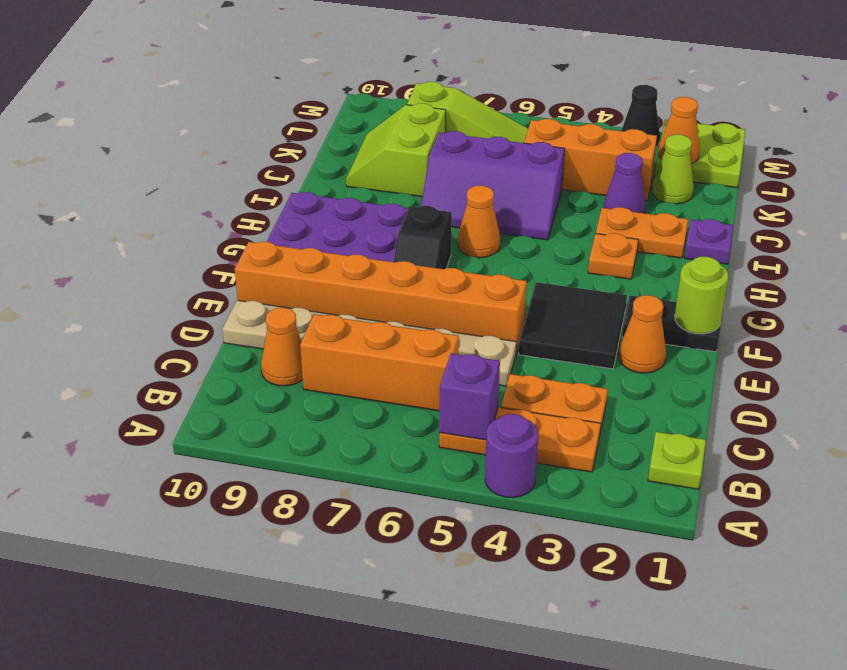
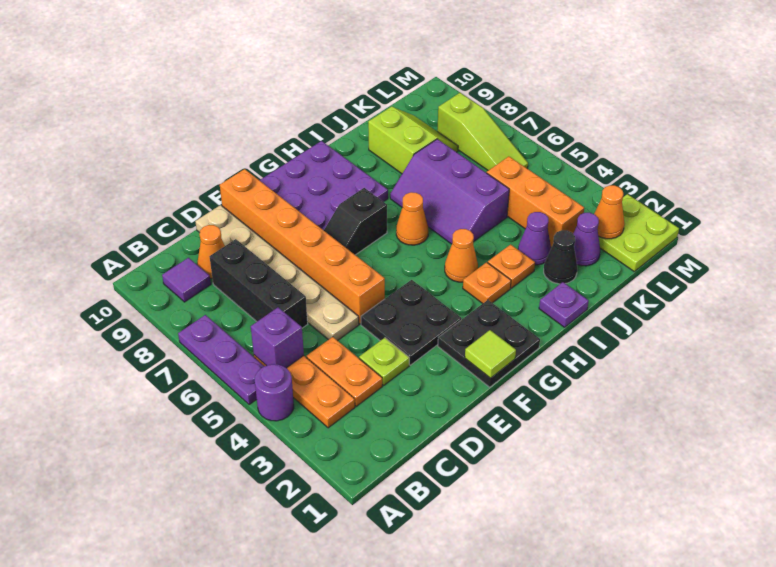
none -> purple plate A5:A7 level 1
lime plate B1 level 1 -> lime plate D3 level 1
none -> purple tile B9 level 1
orange brick C6:C8 level 1 -> black brick C6:C8 level 1
orange cone E2 level 1 -> orange cone H4 level 1
black tile E3:F4 level 1 -> black plate E3:F4 level 1
black plate F1:F2 level 1 -> black plate F1:G2 level 1
lime round brick F1 level 2 -> lime tile F1 level 2
orange plate I2:I3 level 1 -> orange plate I3 level 1
lime slope J8:K9 level 1 top 8 -> lime slope J8:K9 level 1 top J
lime cone K2 level 1 -> purple cone K2 level 1
black cone M3 level 1 -> black cone J2 level 1

